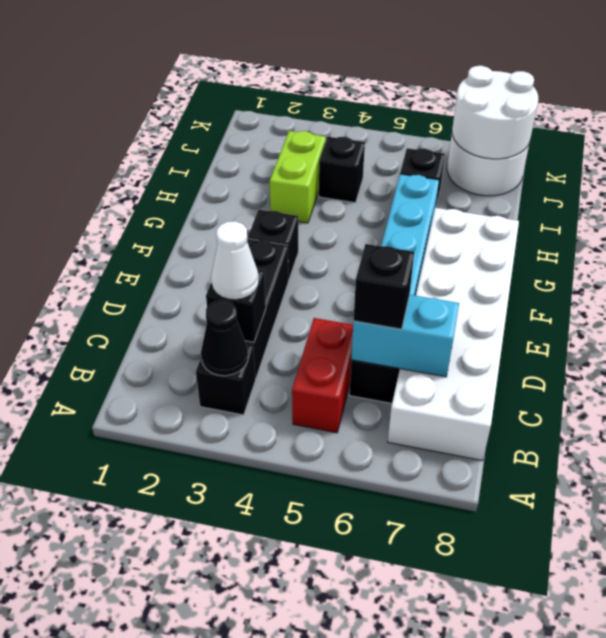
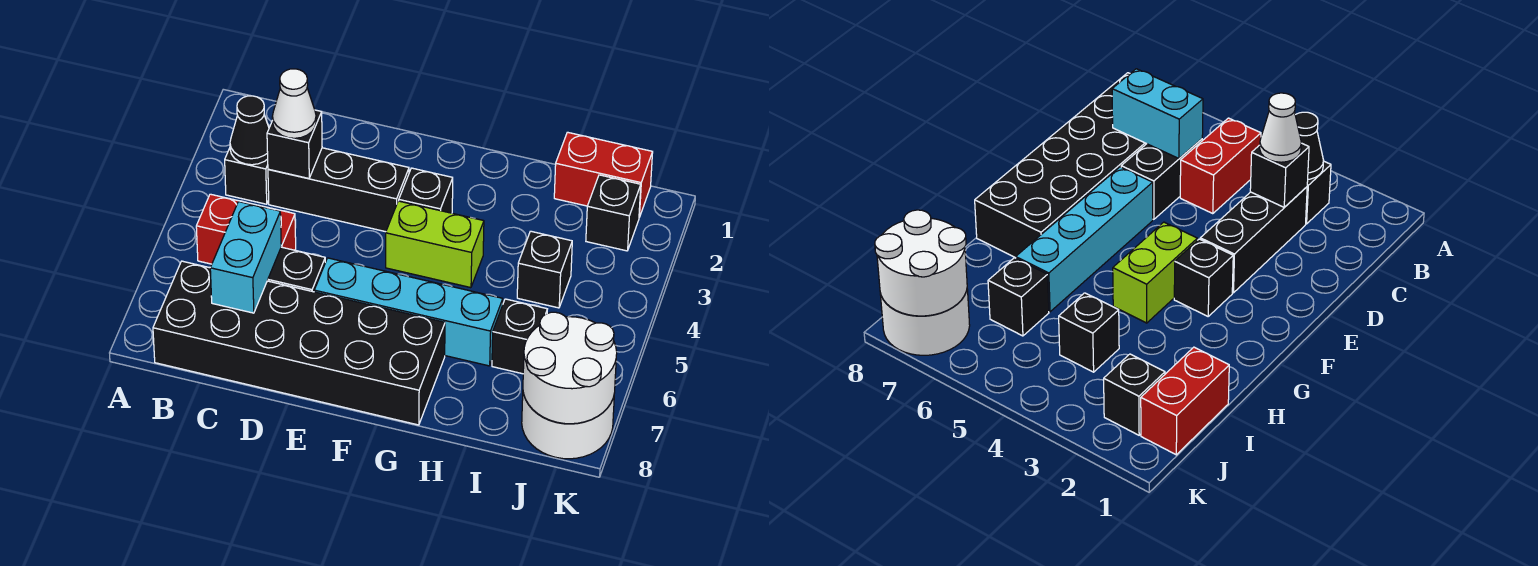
white brick B7:G8 level 1 -> black brick B7:G8 level 1
black brick C6 level 3 -> black brick J2 level 1
lime brick H3:I3 level 1 -> lime brick F4:G4 level 1
none -> red brick I1:J1 level 1

